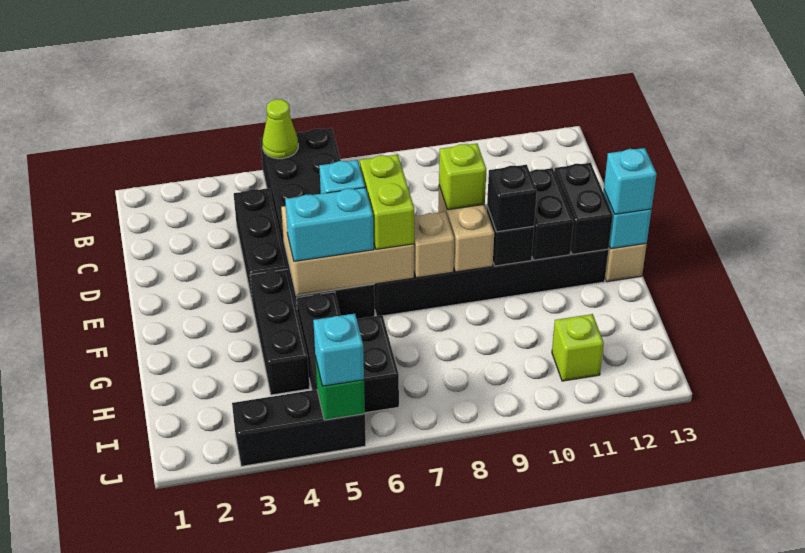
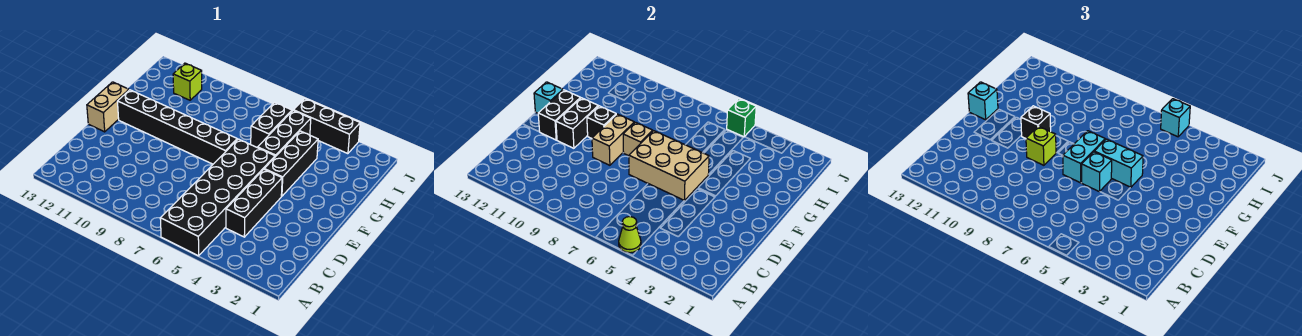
lime brick E7:F7 level 3 -> cyan brick E7:F7 level 3

